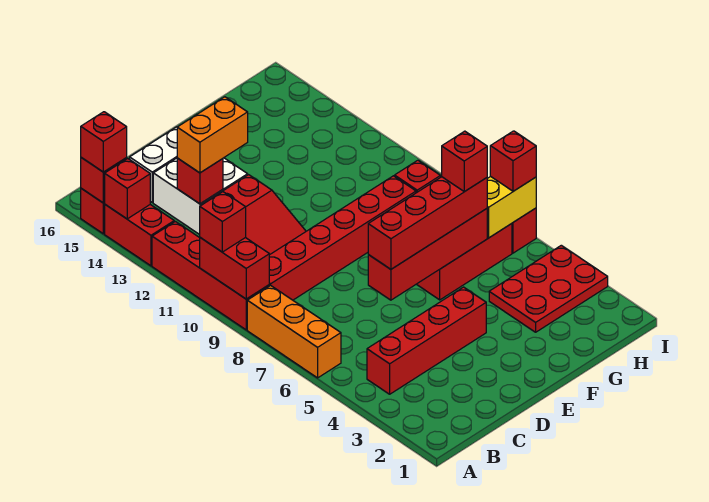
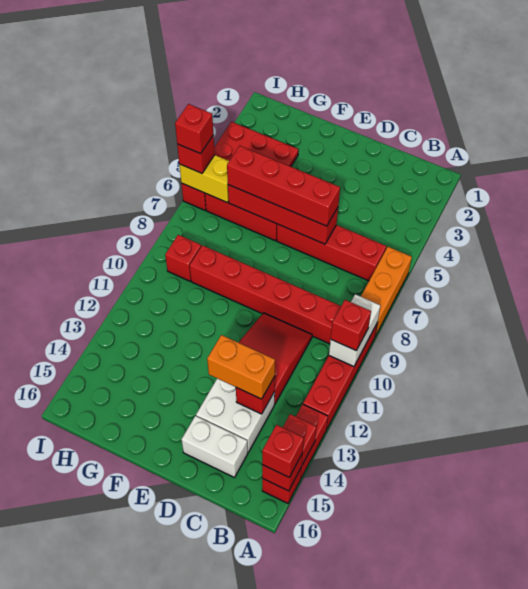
red brick A9:A10 level 2 -> white brick A9:A10 level 2
red brick B4:E4 level 1 -> red brick B6:E6 level 1
red brick G6 level 4 -> red brick I6 level 4

